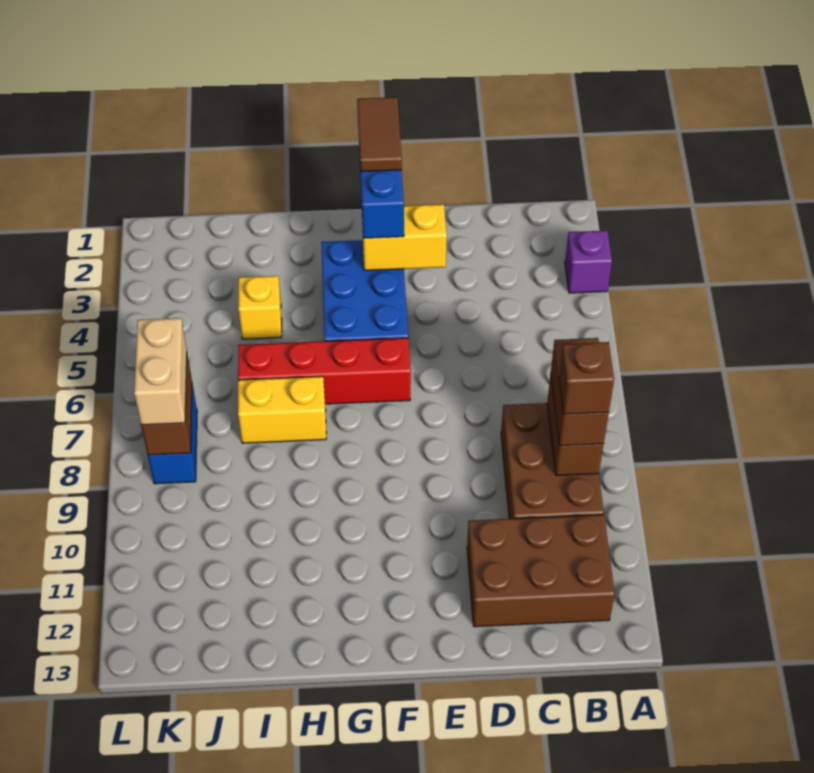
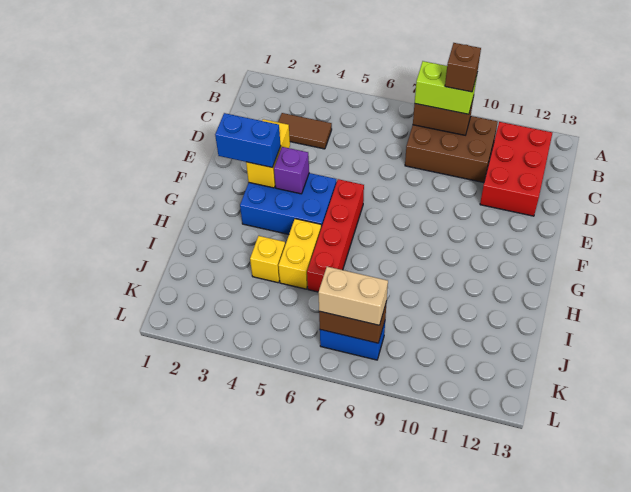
purple brick A3 level 1 -> purple brick F4 level 2
brown brick B8:B9 level 3 -> lime brick B8:B9 level 3
brown brick B11:D12 level 1 -> red brick B11:D12 level 1
brown tile F1:F2 level 4 -> brown tile C3:C4 level 1
yellow brick H7:I7 level 1 -> yellow brick H5:I5 level 1

